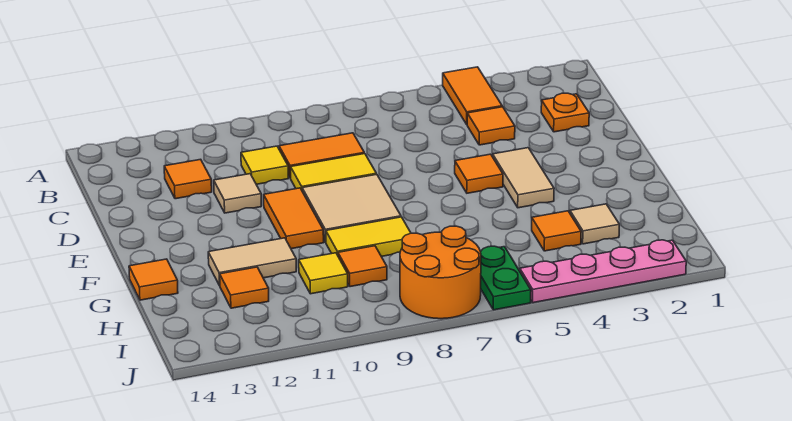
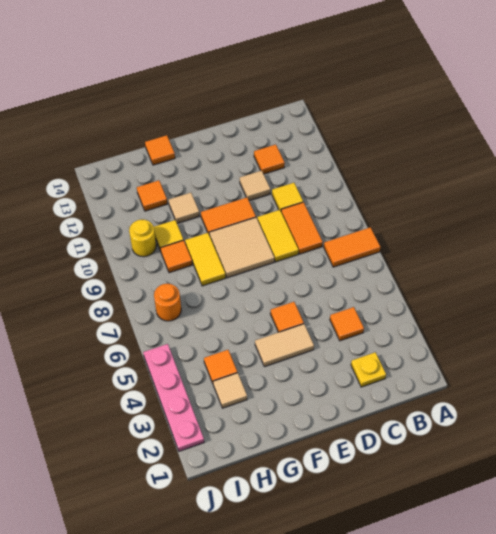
orange tile A4:B4 level 1 -> orange tile A7:B7 level 1
orange plate C2 level 1 -> yellow plate C2 level 1
tan tile G11:G12 level 1 -> tan tile G11 level 1
green plate I6:J6 level 1 -> none
orange round brick I7:J8 level 1 -> orange round brick I7 level 1
none -> yellow round brick I10 level 1

